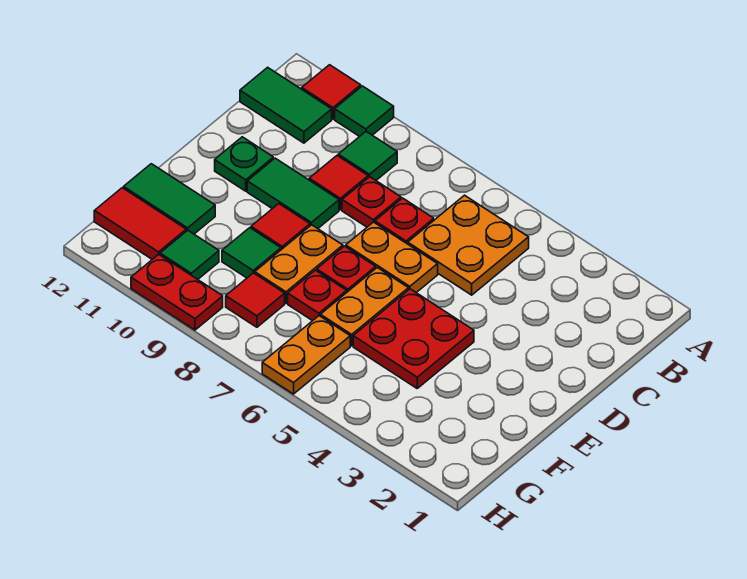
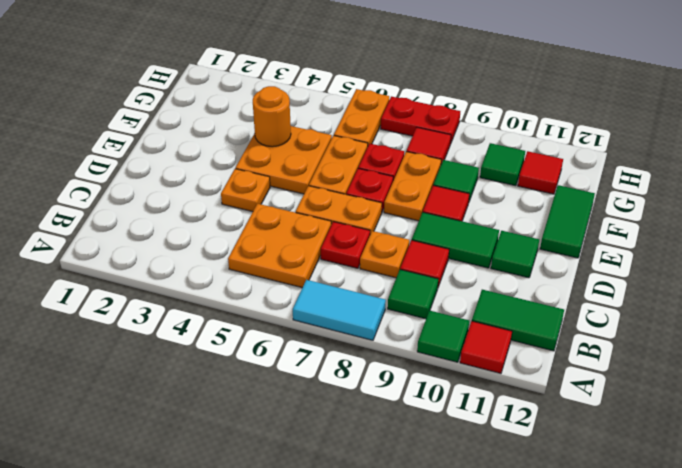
none -> cyan tile A7:A8 level 1
red plate C8 level 1 -> orange plate C8 level 1
none -> orange plate D4 level 1
green plate D11 level 1 -> green tile D11 level 1
red plate E4:F5 level 1 -> orange plate E4:F5 level 1
none -> orange round brick F4 level 2
green tile F11:F12 level 1 -> green tile E12:F12 level 1
red tile G11:G12 level 1 -> red tile G11 level 1
red plate H9:H10 level 1 -> red plate H7:H8 level 1

